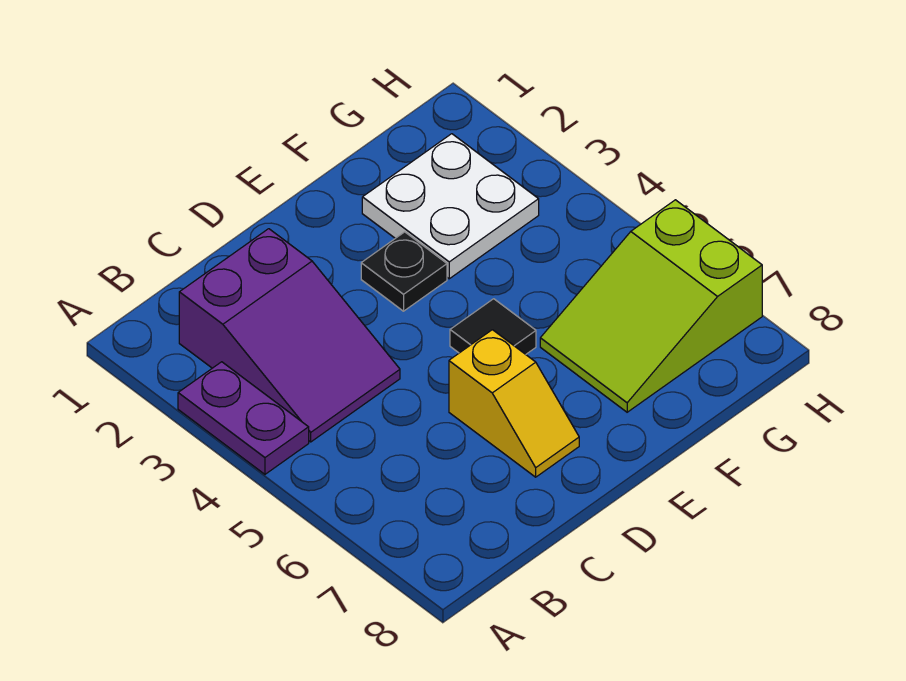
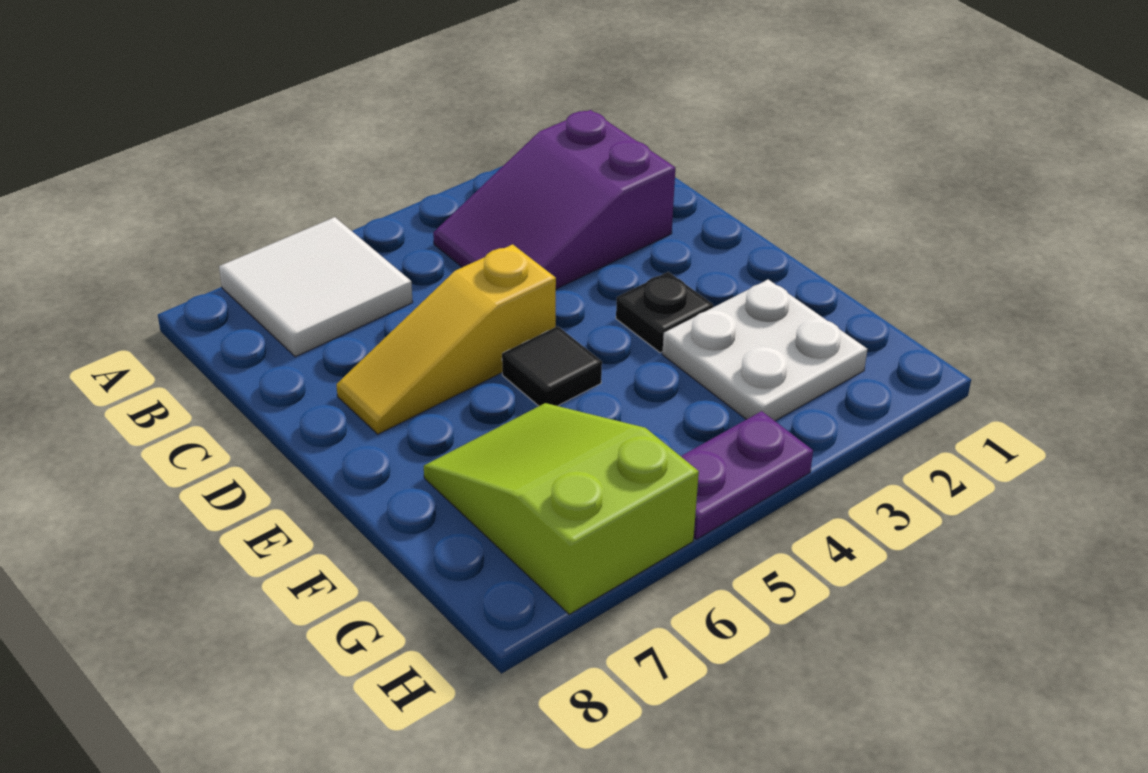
purple plate A3:A4 level 1 -> purple plate H4:H5 level 1
none -> white tile A6:B7 level 1
yellow slope D6:D7 level 1 top 6 -> yellow slope D5:D7 level 1 top 5

